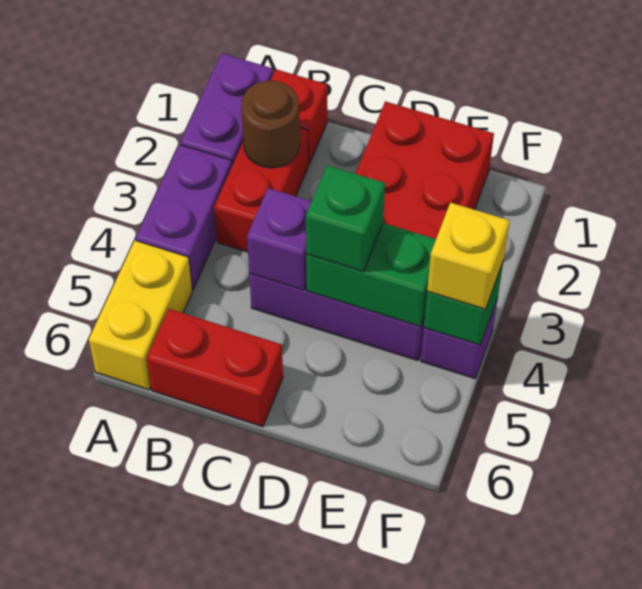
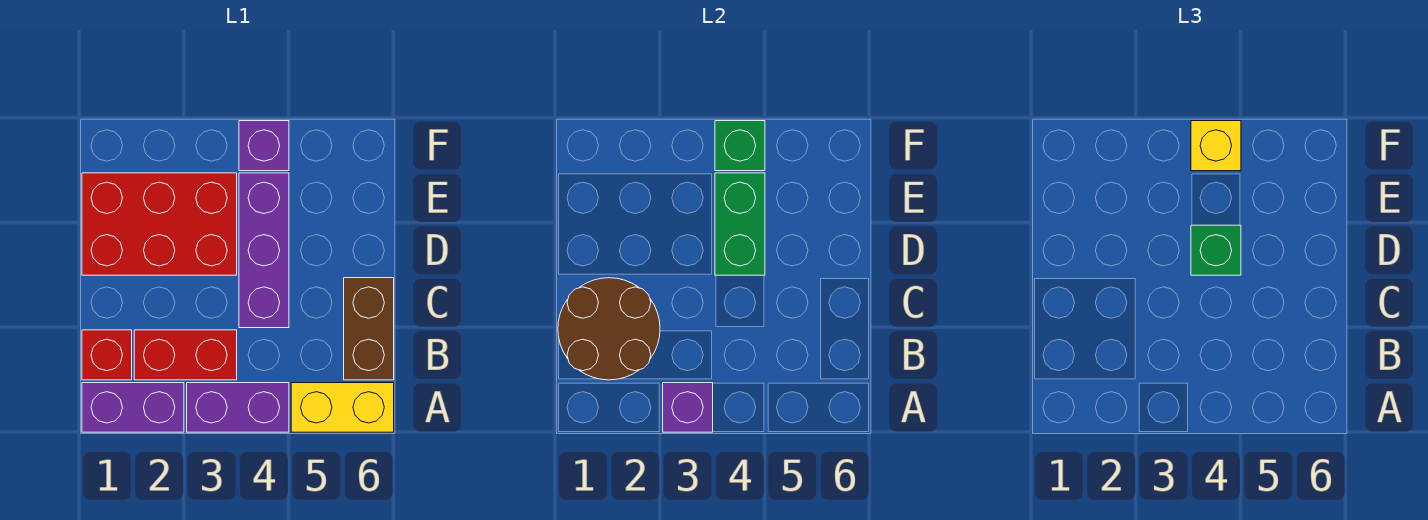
brown round brick B2 level 2 -> brown round brick B1:C2 level 2
red brick B6:C6 level 1 -> brown brick B6:C6 level 1
purple brick C4 level 2 -> purple brick A3 level 2

